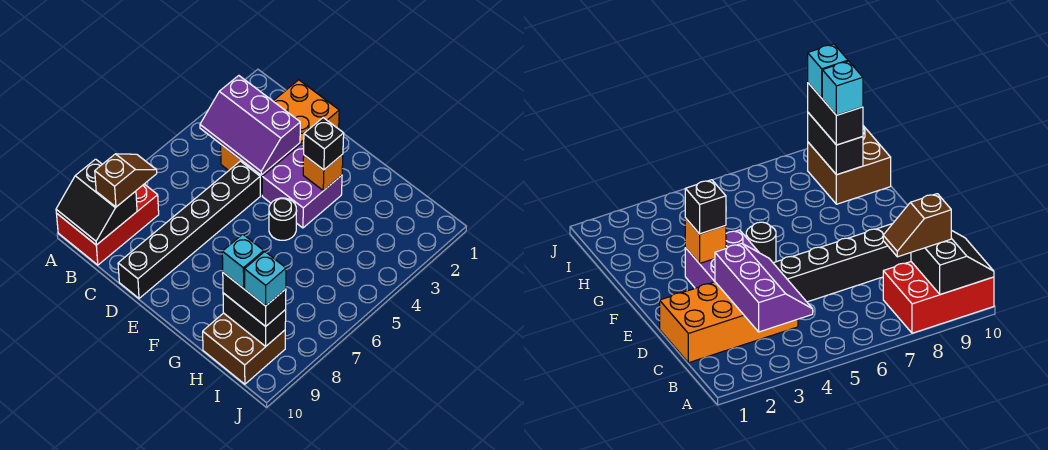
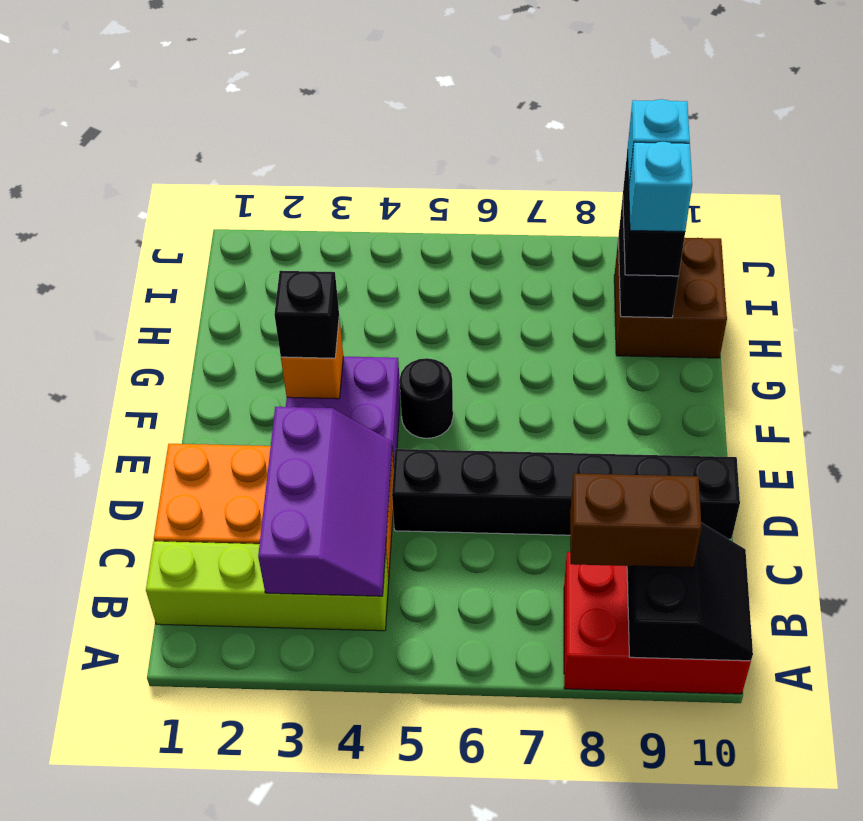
none -> lime brick B1:B4 level 1
brown slope B8:B9 level 3 top 9 -> brown brick B8:B9 level 3

